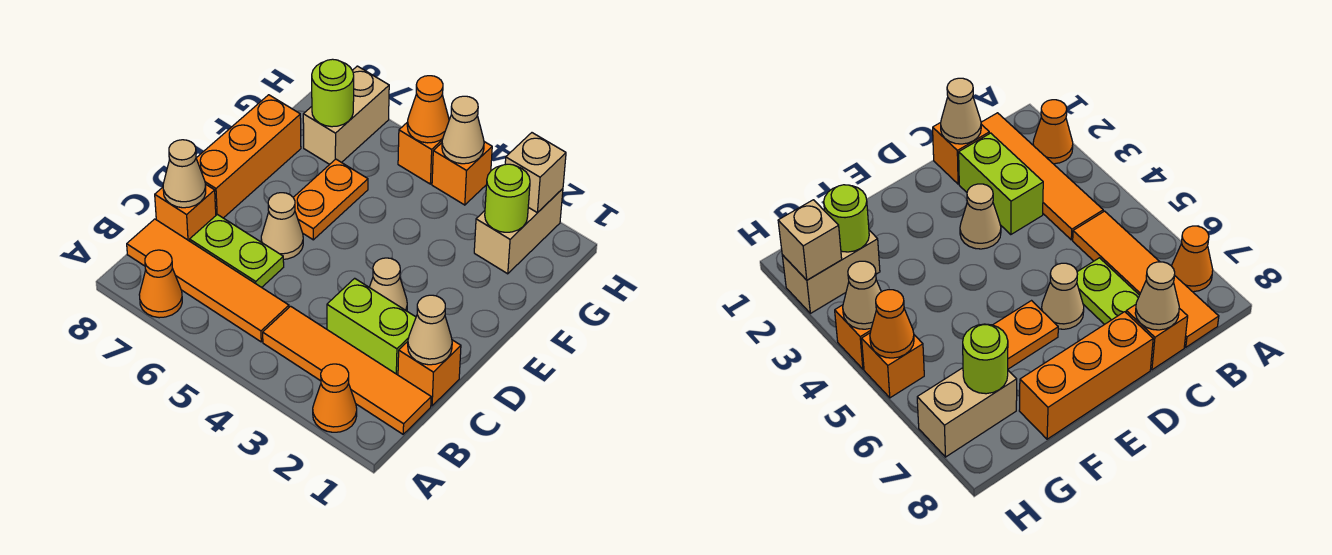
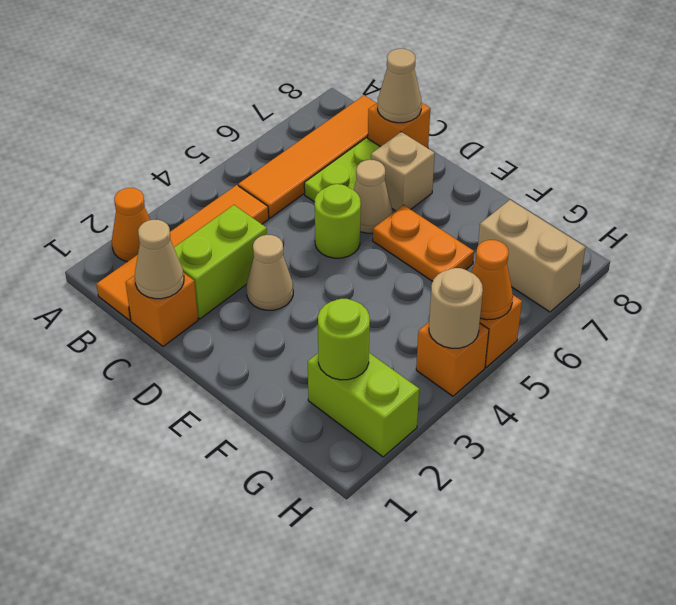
orange cone A7 level 1 -> none
orange brick D8:F8 level 1 -> none
tan brick G2:H2 level 1 -> lime brick G2:H2 level 1
lime round brick G7 level 2 -> lime round brick D5 level 1
tan brick H2 level 2 -> tan brick D7 level 1
tan cone H4 level 2 -> tan round brick H4 level 2

